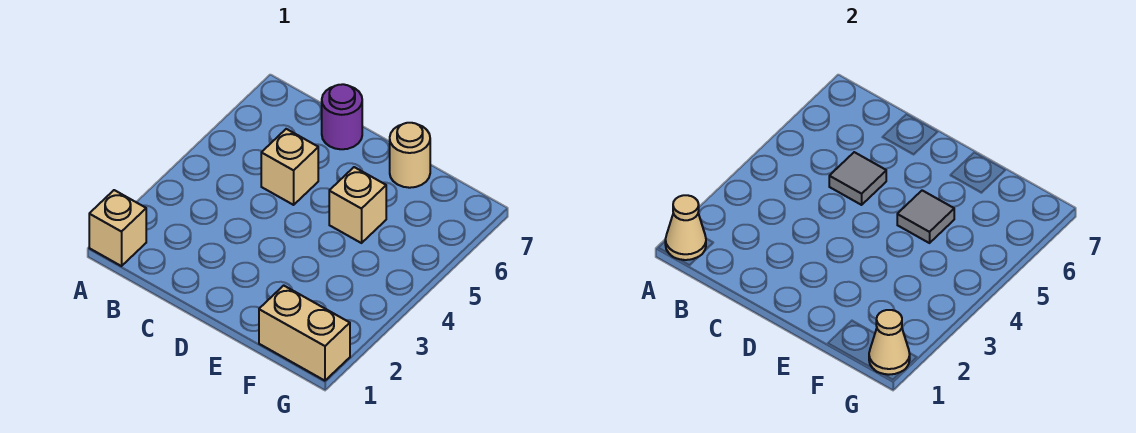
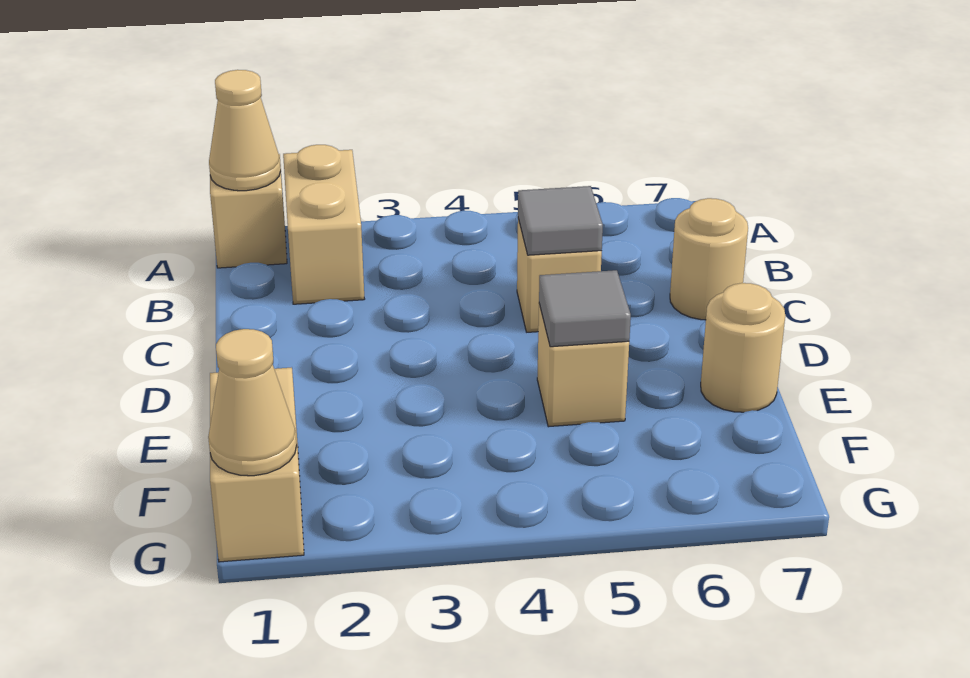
none -> tan brick A2:B2 level 1
purple round brick C7 level 1 -> tan round brick C7 level 1

